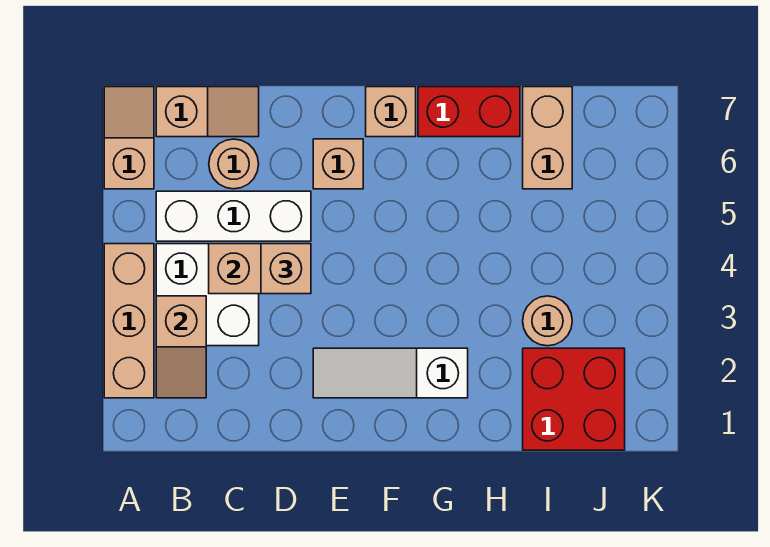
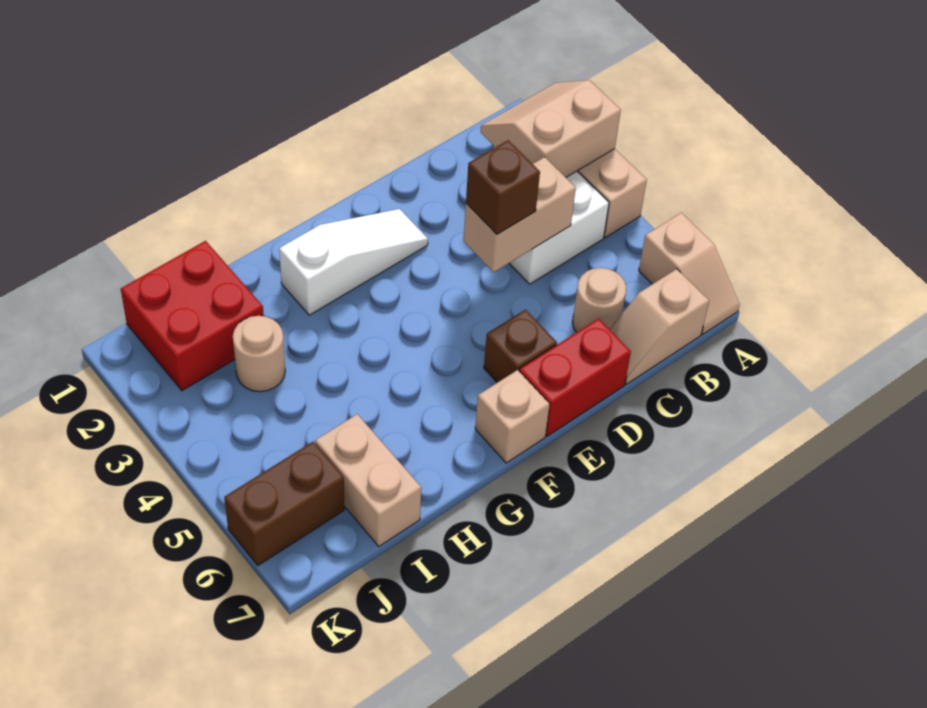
tan slope B2:B3 level 2 top 3 -> tan slope A2:B3 level 2 top 3
white brick B5:D5 level 1 -> none
tan brick D4 level 3 -> brown brick D4 level 3
tan brick E6 level 1 -> brown brick E6 level 1
red brick G7:H7 level 1 -> red brick D7:E7 level 1
none -> brown brick J6:K6 level 1

